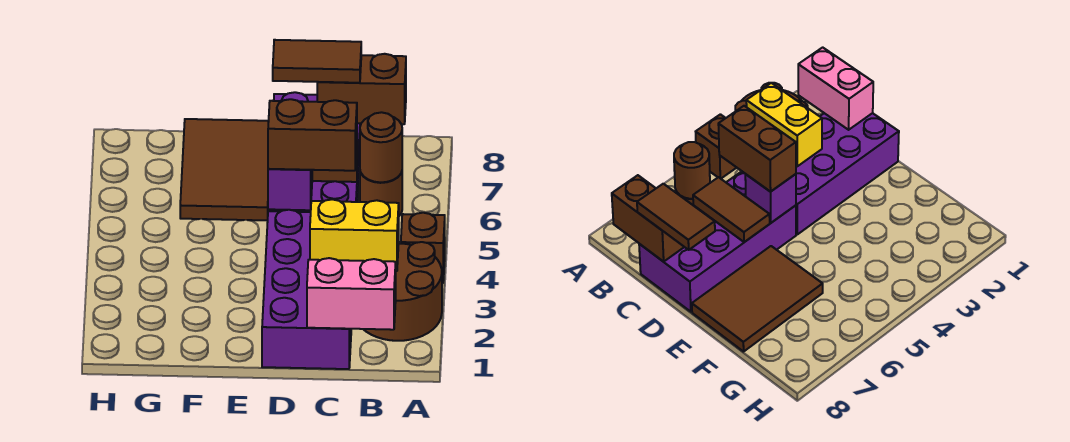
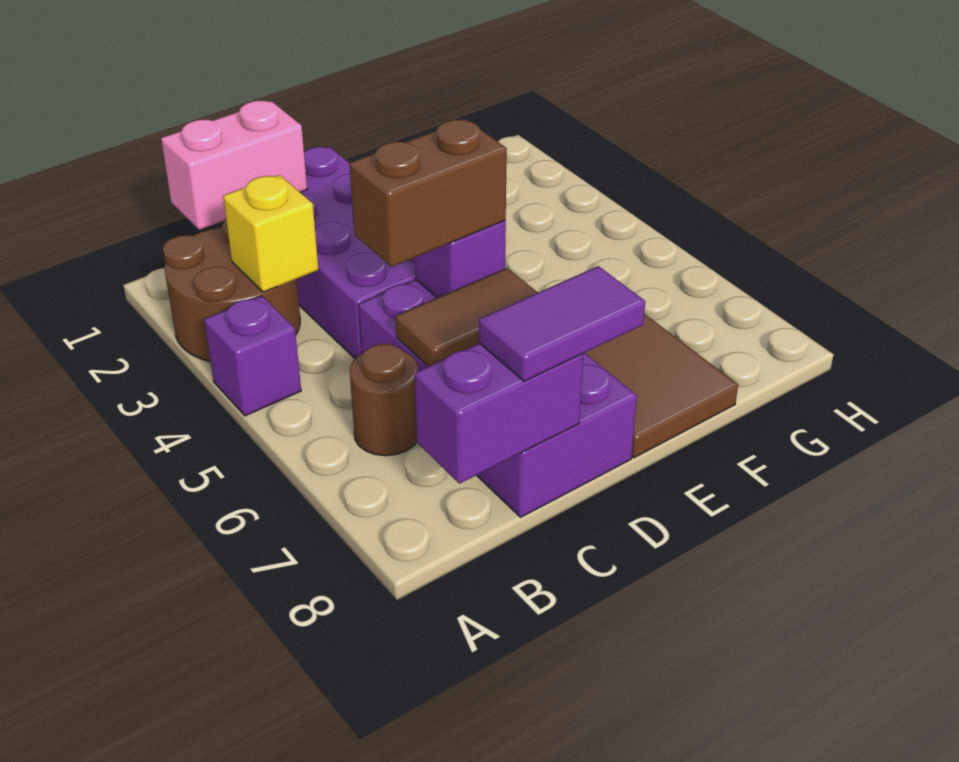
brown brick A4 level 1 -> purple brick A4 level 1
yellow brick B3:C3 level 2 -> yellow brick B3 level 2
brown round brick B6 level 2 -> none
brown brick B8:C8 level 2 -> purple brick B8:C8 level 2
brown tile C8:D8 level 3 -> purple tile C8:D8 level 3

